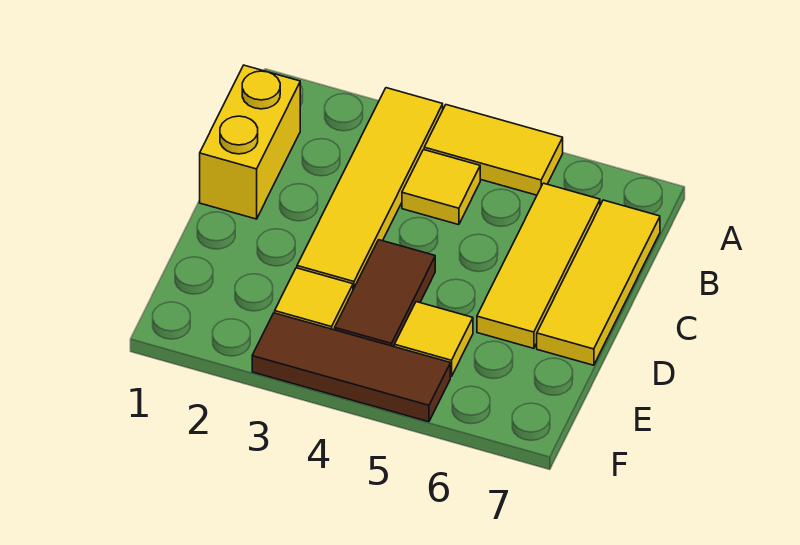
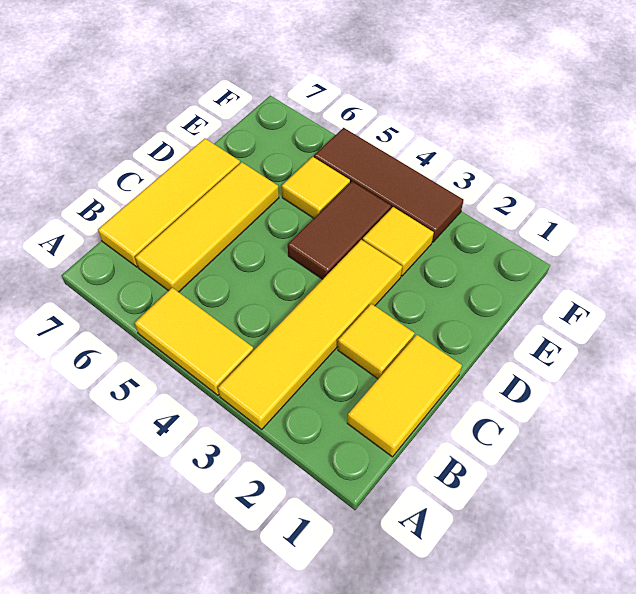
yellow brick B1:C1 level 1 -> yellow tile B1:C1 level 1
yellow tile B4 level 1 -> yellow tile C2 level 1

